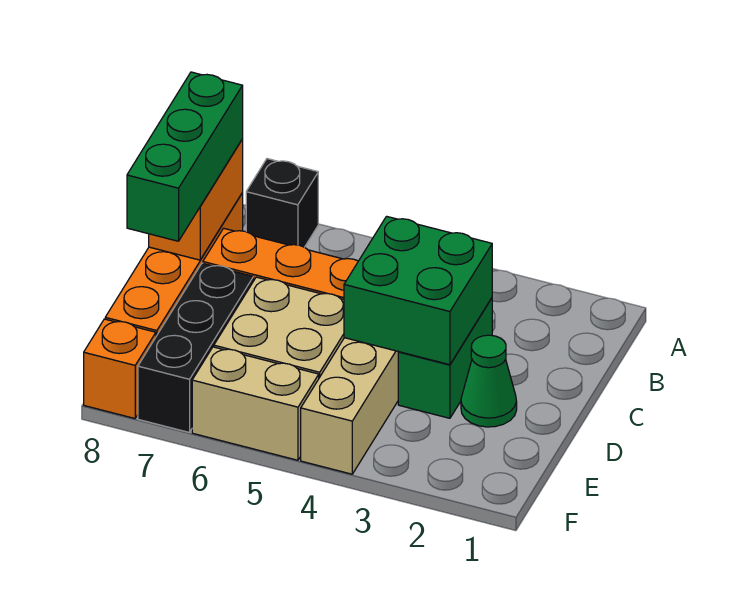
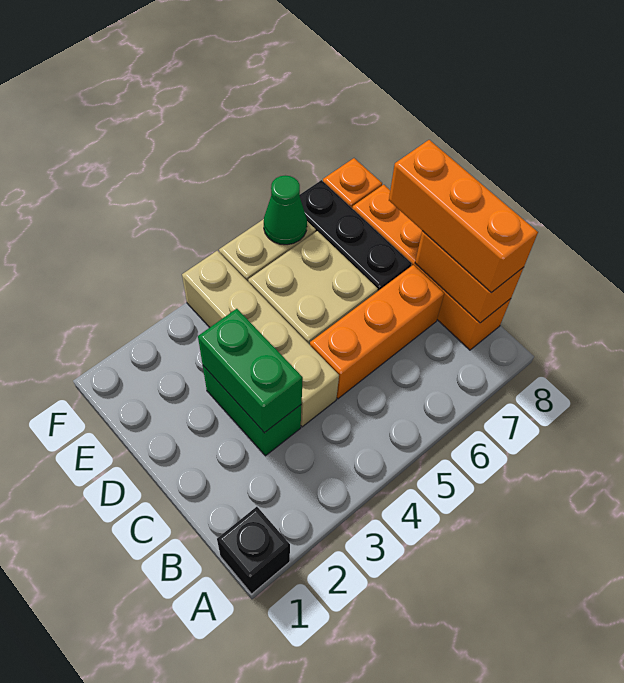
black brick A7 level 1 -> black brick A1 level 1
green brick B8:D8 level 3 -> orange brick B8:D8 level 3
green brick C3:D4 level 2 -> green brick C3:D3 level 2
green cone D2 level 1 -> green cone F6 level 2

